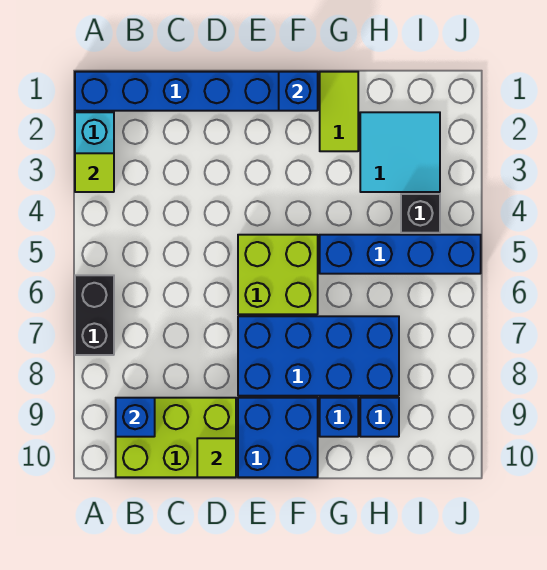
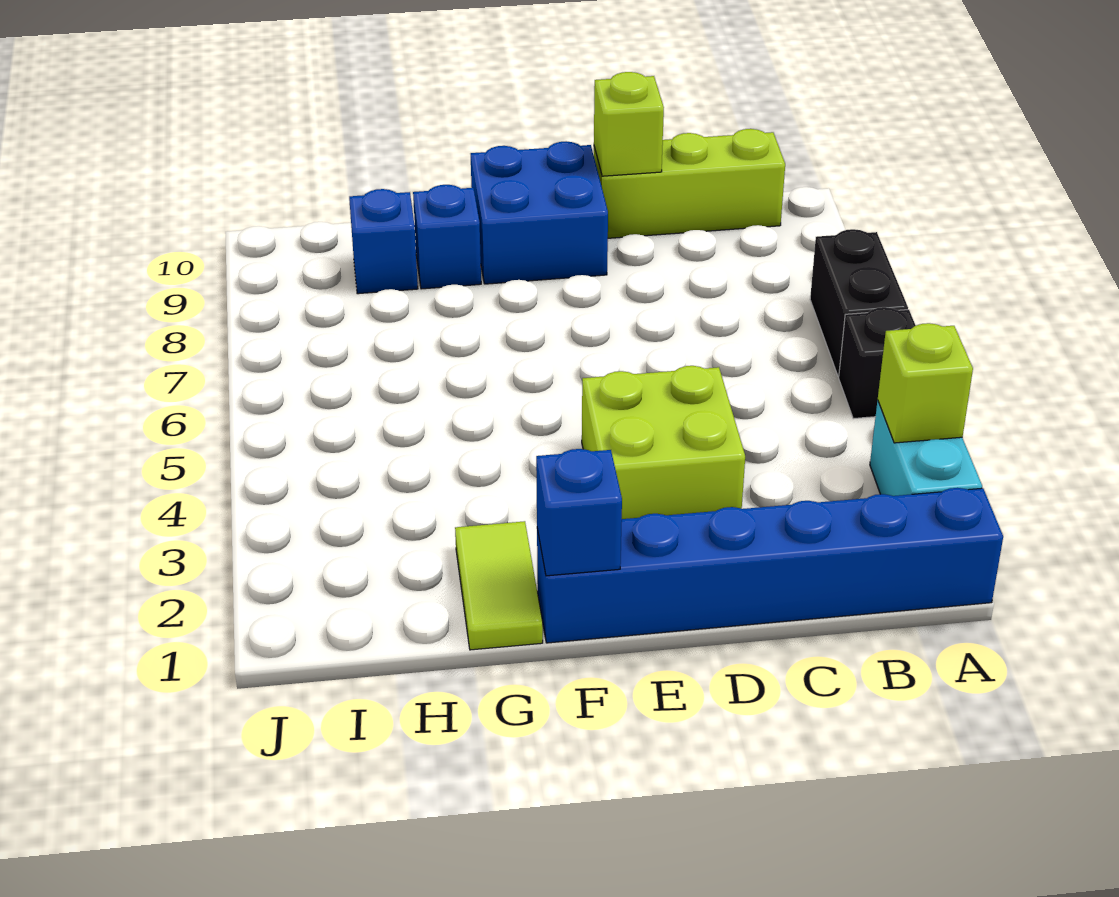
lime tile A3 level 2 -> lime brick A3 level 2
lime brick B9:D10 level 1 -> lime brick B10:D10 level 1
blue brick B9 level 2 -> none
lime tile D10 level 2 -> lime brick D10 level 2
lime brick E5:F6 level 1 -> lime brick D3:E4 level 1
blue brick E7:H8 level 1 -> none
blue brick G5:J5 level 1 -> none
cyan tile H2:I3 level 1 -> none
black brick I4 level 1 -> black brick A5 level 1

